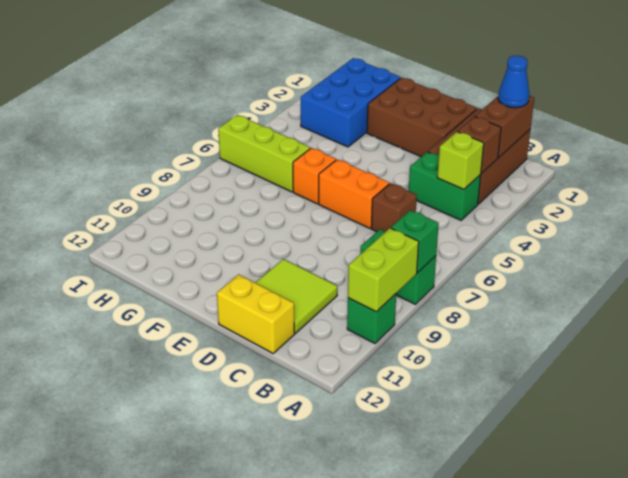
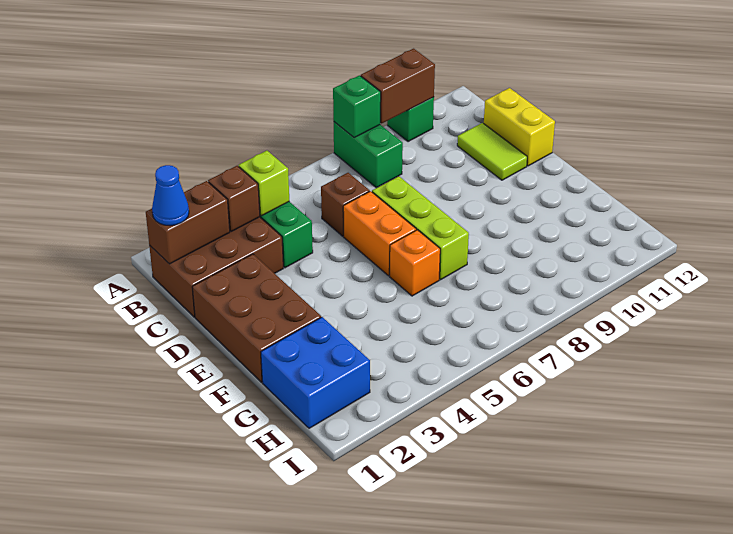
lime brick A9:A10 level 2 -> brown brick A9:A10 level 2
lime tile C10:D11 level 1 -> lime tile C11:D11 level 1
blue brick G1:H3 level 1 -> blue brick G1:H2 level 1
lime brick G6:I6 level 1 -> lime brick D7:F7 level 1

